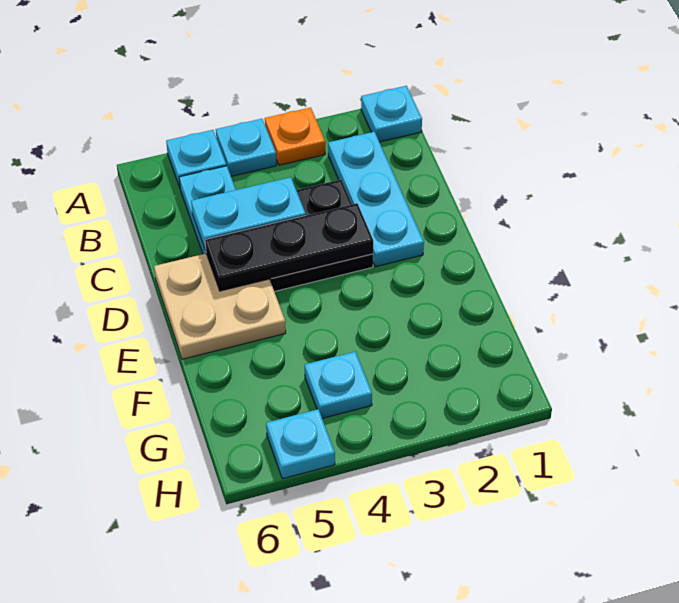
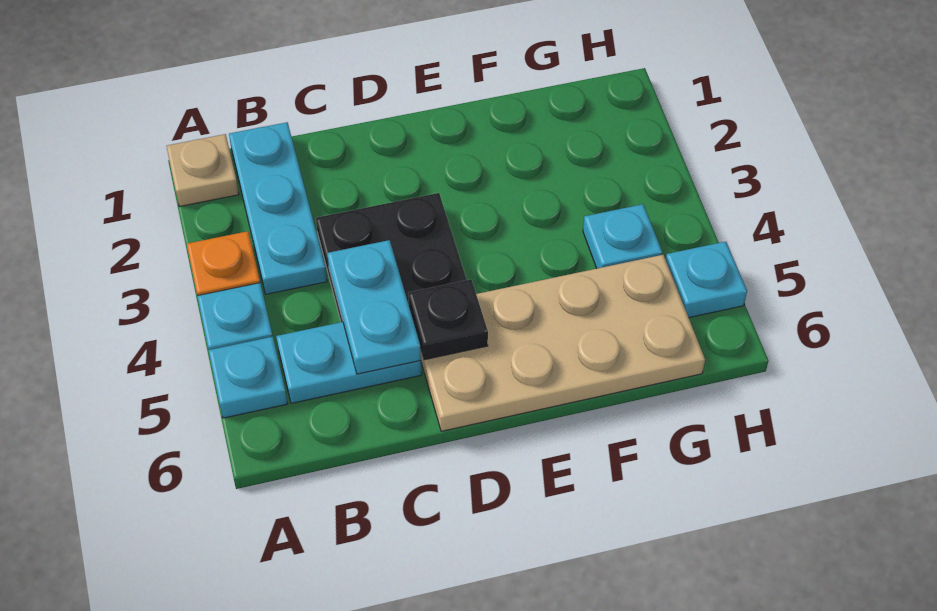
cyan plate A1 level 1 -> tan plate A1 level 1
cyan plate B2:D2 level 1 -> cyan plate B1:B3 level 1
black plate D3:D5 level 2 -> black plate D5 level 2
tan plate D5:E6 level 1 -> tan plate D5:G6 level 1

